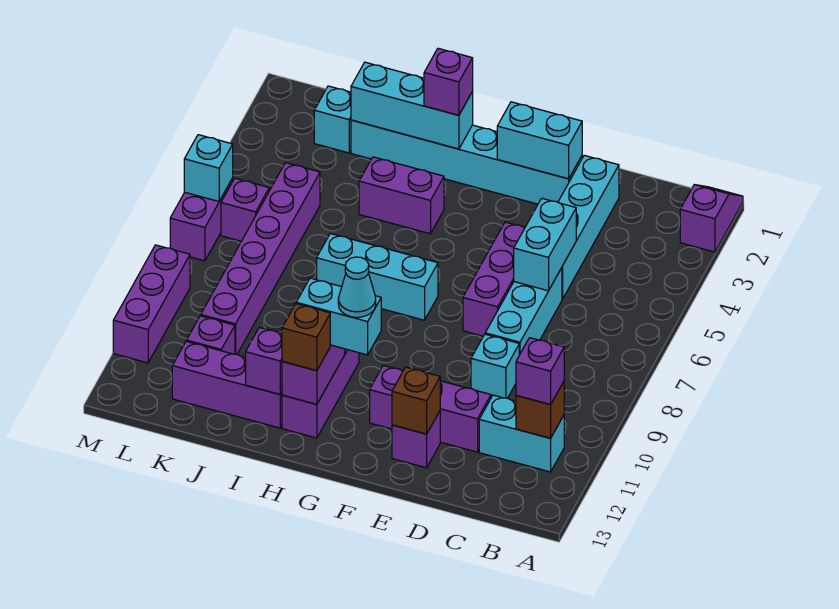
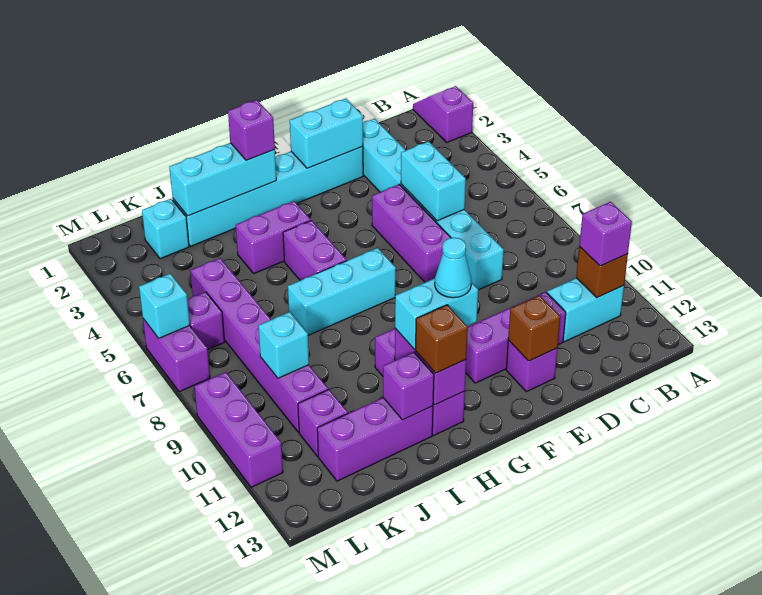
cyan brick D9 level 1 -> cyan brick K9 level 2
none -> purple brick H5:H6 level 1

